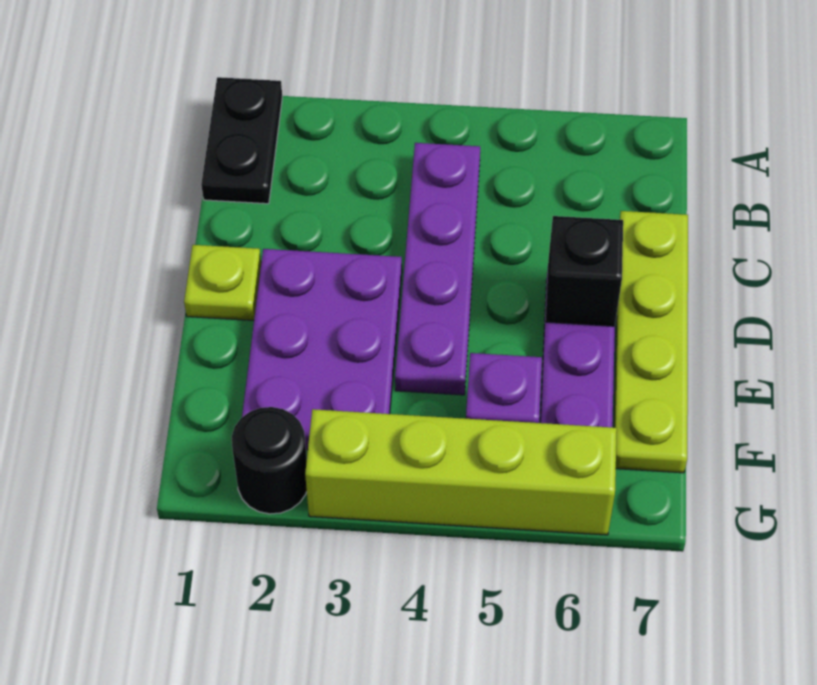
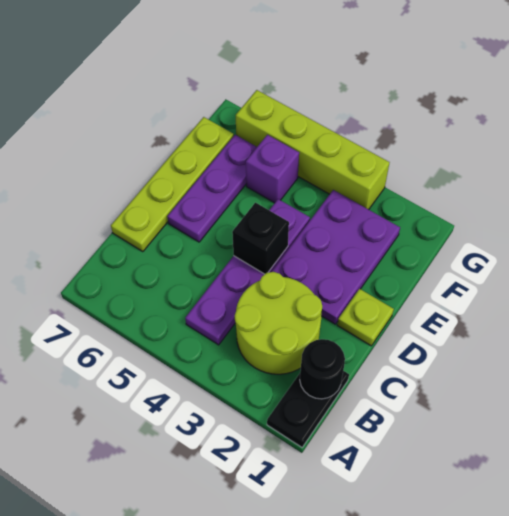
none -> lime round brick B2:C3 level 1
black brick D6 level 2 -> black brick D4 level 2
black round brick G2 level 1 -> black round brick B1 level 2

